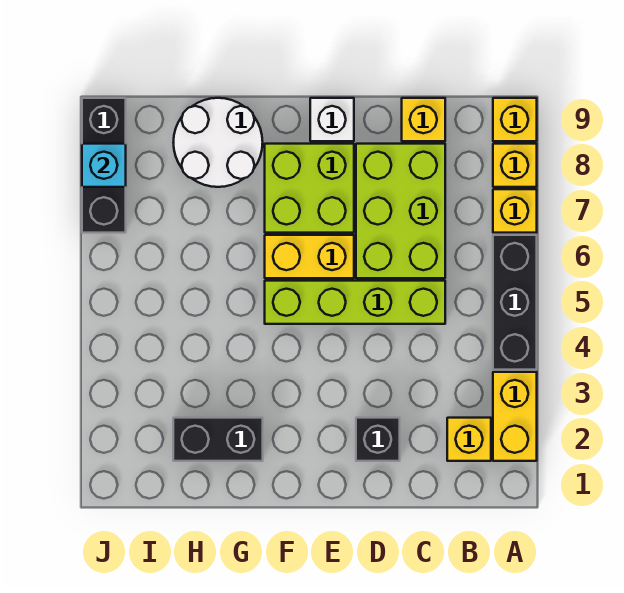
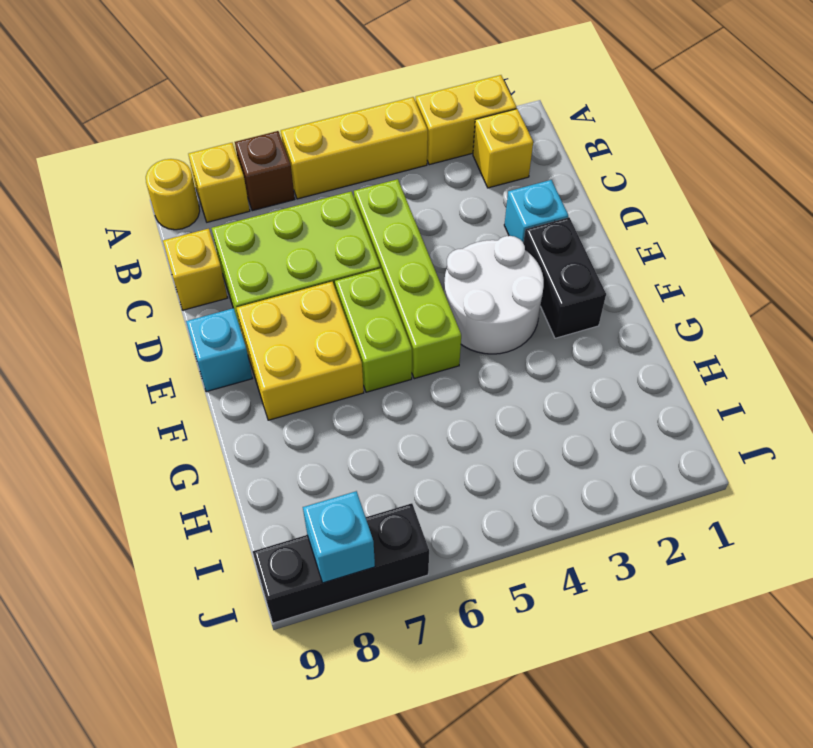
black brick A4:A6 level 1 -> yellow brick A4:A6 level 1
yellow brick A7 level 1 -> brown brick A7 level 1
yellow brick A9 level 1 -> yellow round brick A9 level 1
black brick D2 level 1 -> cyan brick D2 level 1
yellow brick E6:F6 level 1 -> lime brick E6:F6 level 1
lime brick E7:F8 level 1 -> yellow brick E7:F8 level 1
white brick E9 level 1 -> cyan brick E9 level 1
black brick G2:H2 level 1 -> black brick E2:F2 level 1
white round brick G8:H9 level 1 -> white round brick E3:F4 level 1

